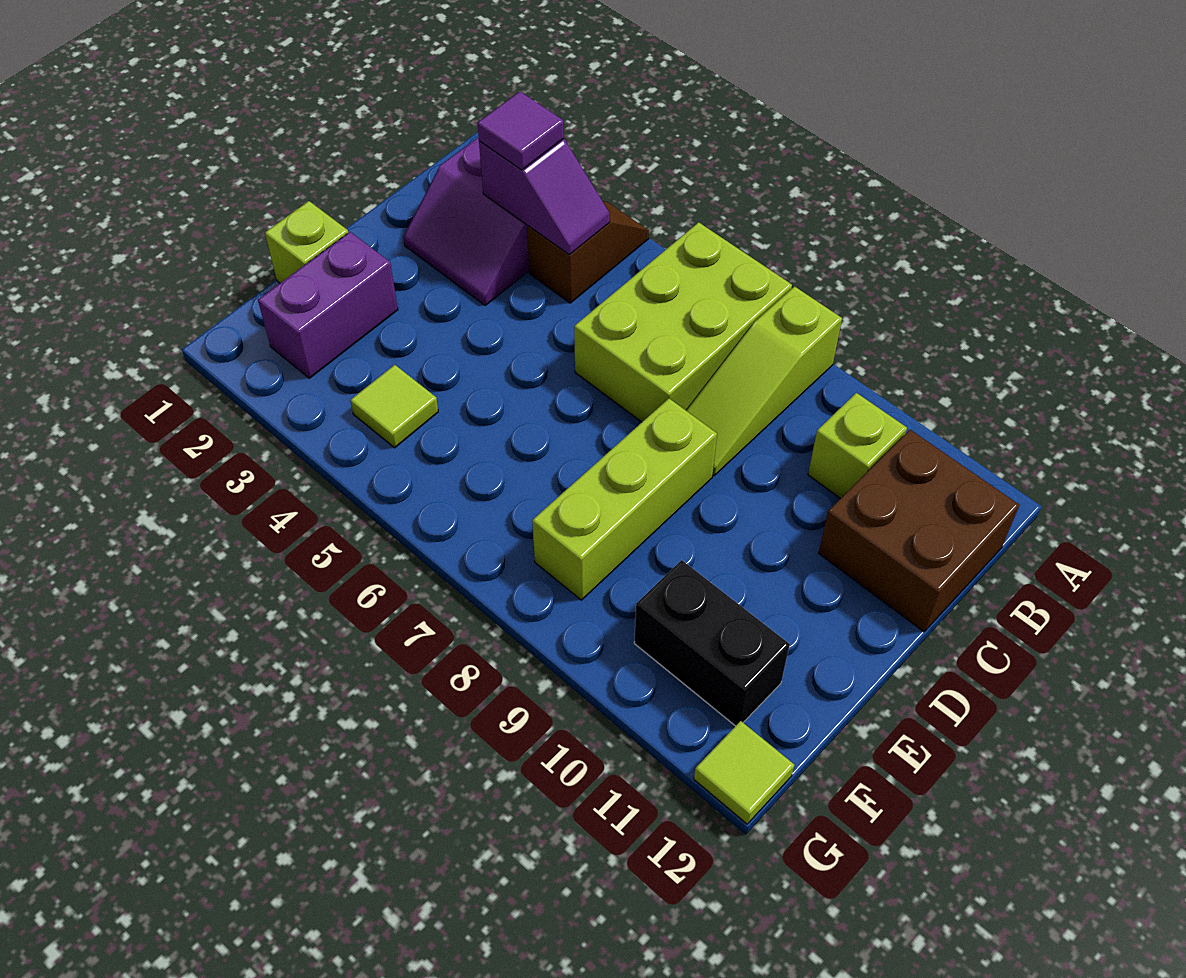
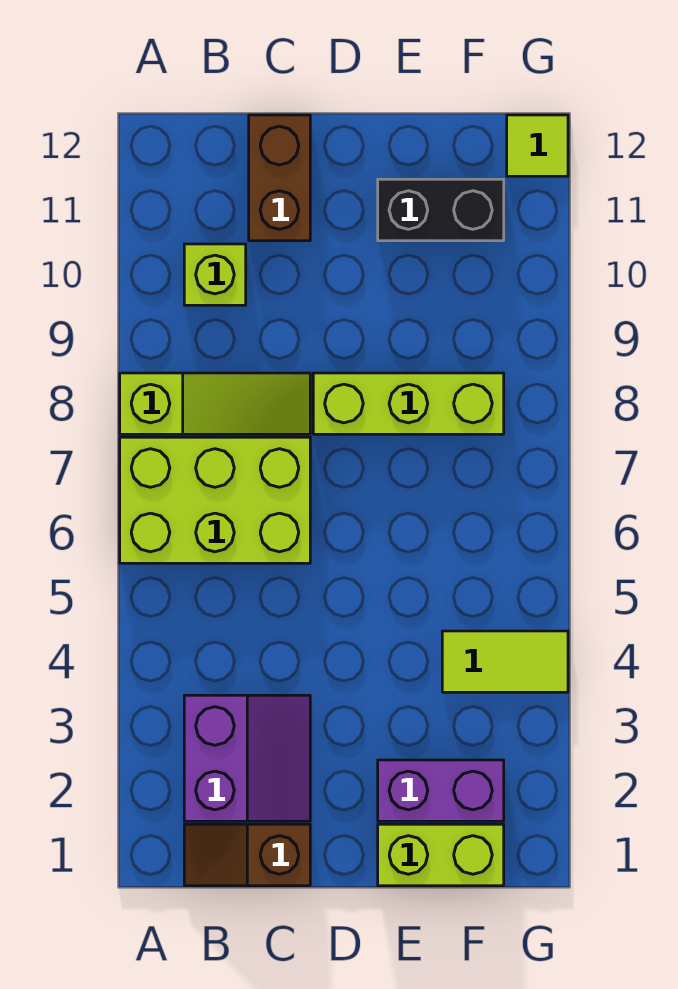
brown slope A4:B4 level 1 top B -> brown slope B1:C1 level 1 top C
purple slope B3:B4 level 2 top 3 -> none
purple tile B3 level 3 -> none
brown brick B11:C12 level 1 -> brown brick C11:C12 level 1
lime brick E1 level 1 -> lime brick E1:F1 level 1
lime tile F4 level 1 -> lime tile F4:G4 level 1
black brick F10:F11 level 1 -> black brick E11:F11 level 1

